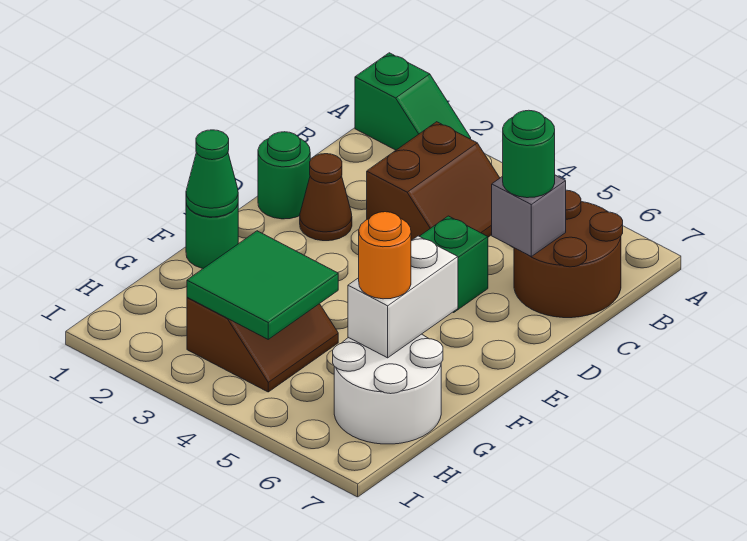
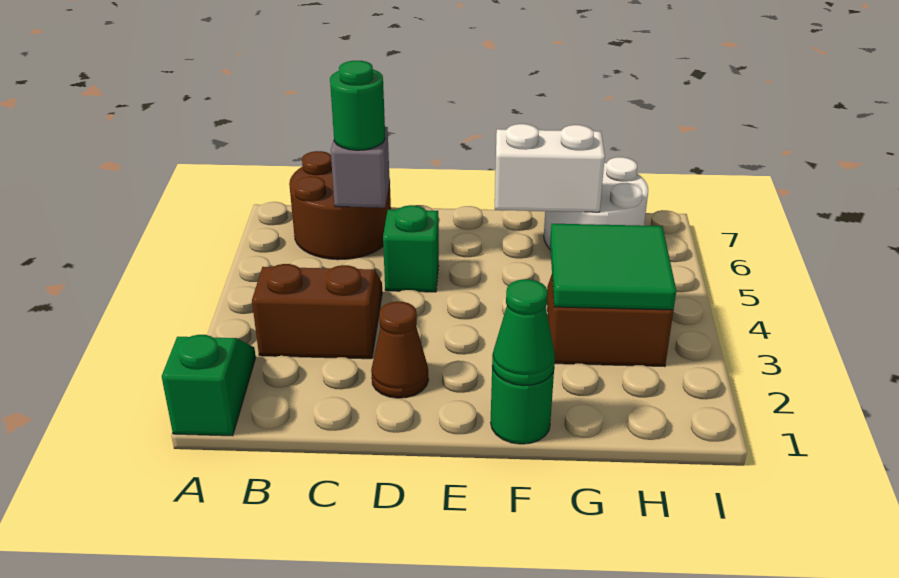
green round brick D1 level 1 -> none
orange round brick G6 level 3 -> none

